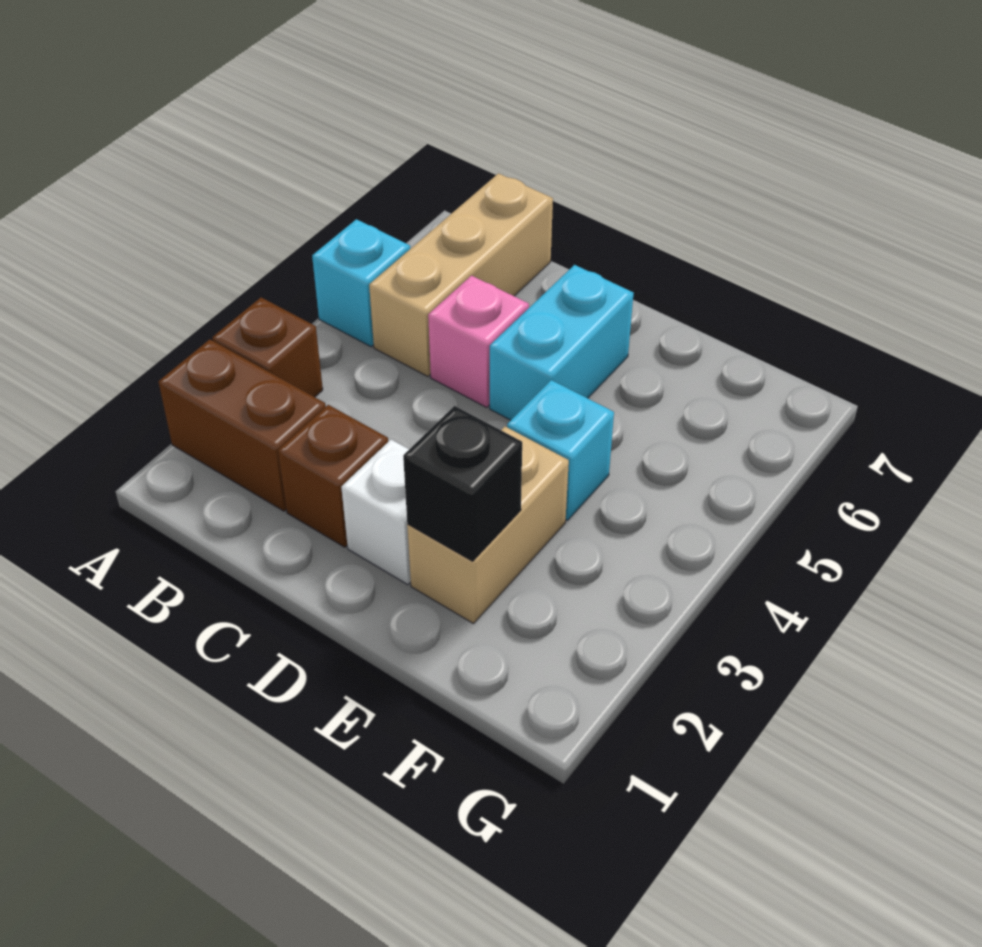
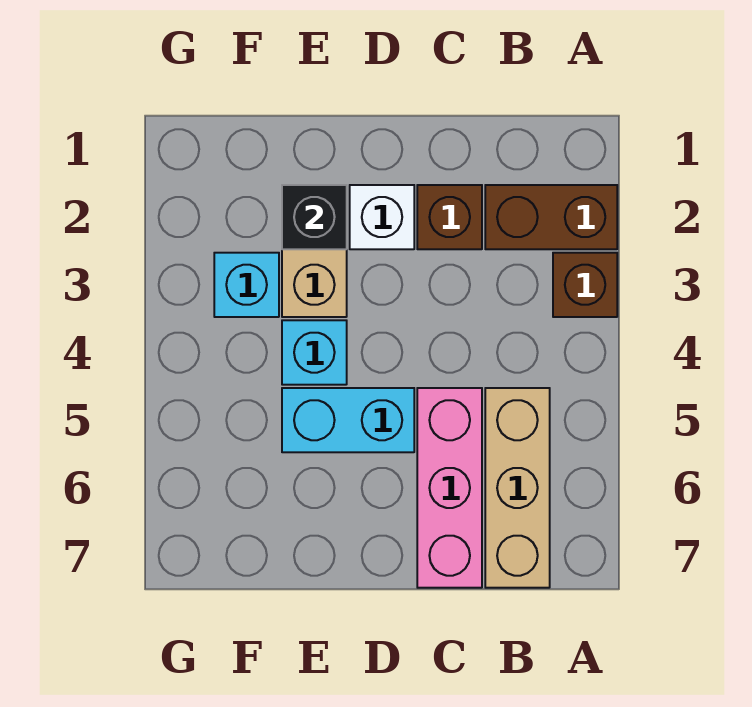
cyan brick A5 level 1 -> cyan brick F3 level 1
pink brick C5 level 1 -> pink brick C5:C7 level 1
cyan brick D5:D6 level 1 -> cyan brick D5:E5 level 1

